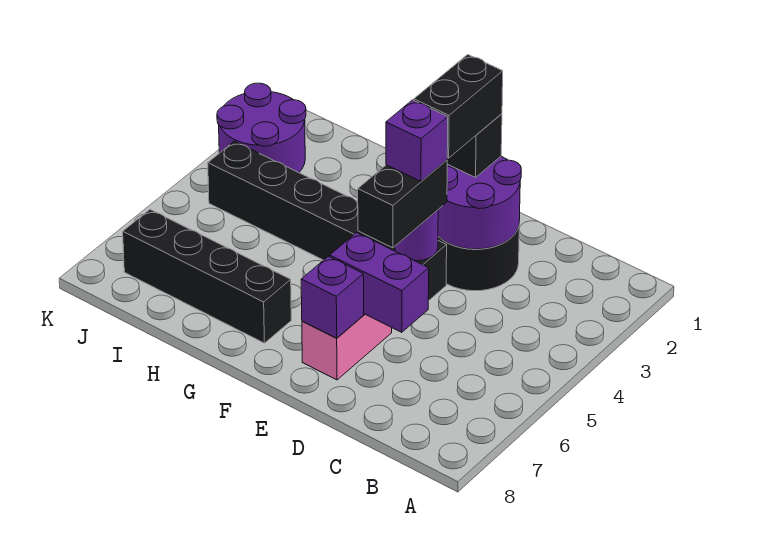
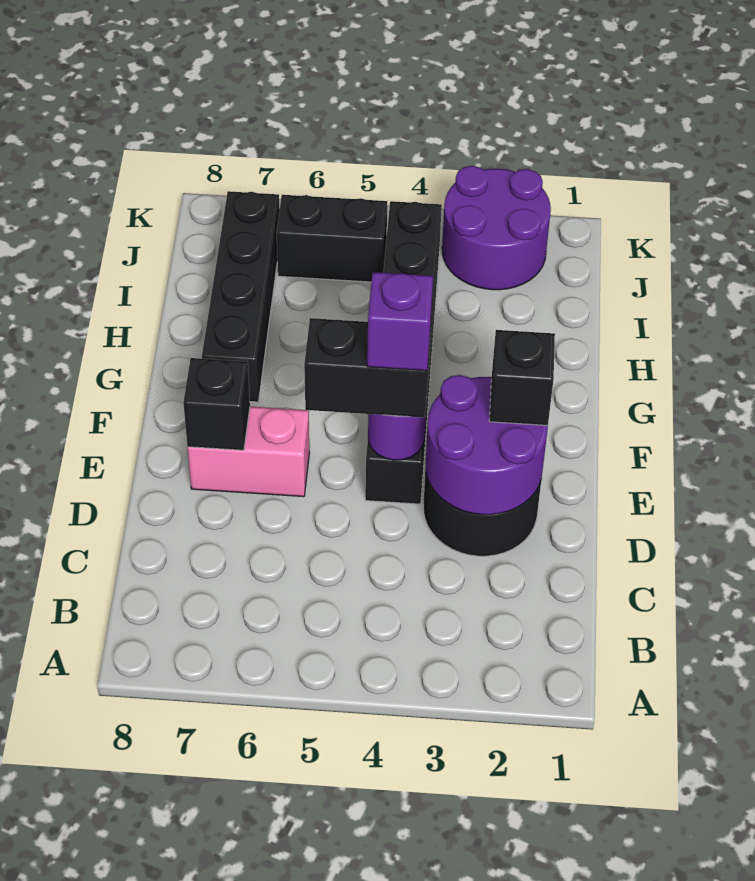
purple brick D6:E6 level 2 -> none
black brick E2:E3 level 4 -> black brick J5:J6 level 1
purple brick E7 level 2 -> black brick E7 level 2

